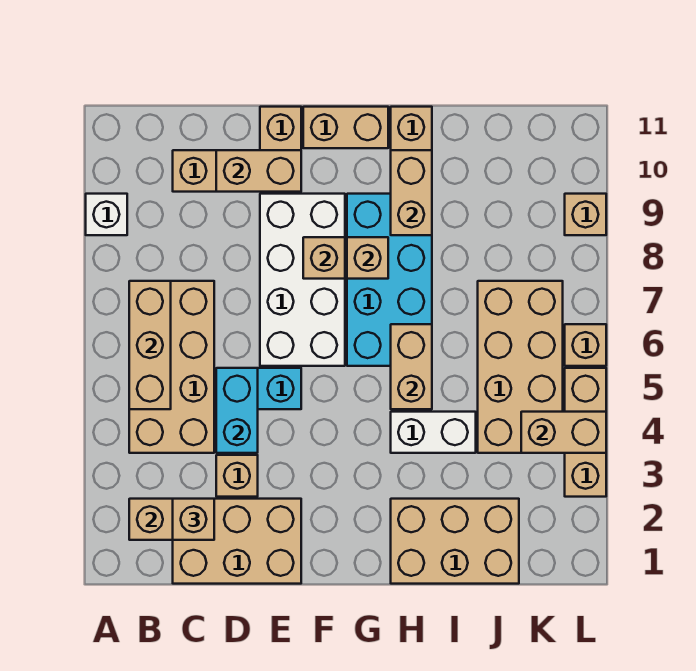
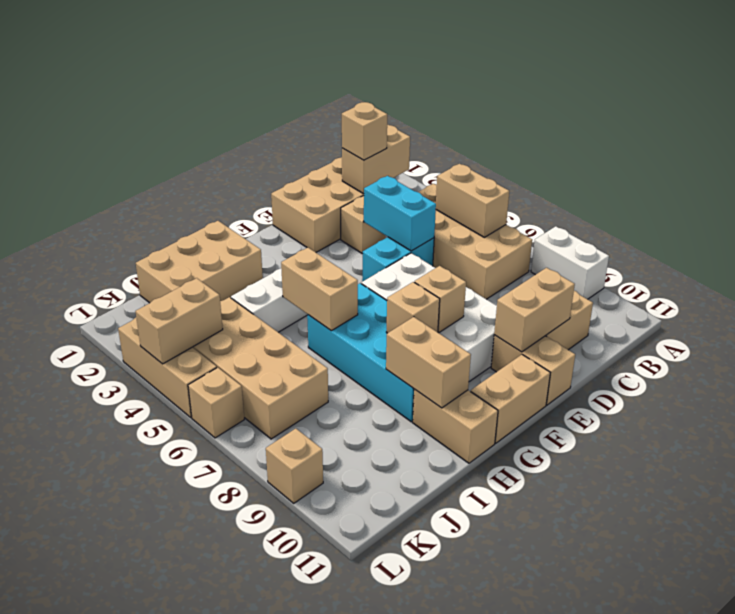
white brick A9 level 1 -> white brick A8:A9 level 1
tan brick B5:B7 level 2 -> tan brick B5:B6 level 2

